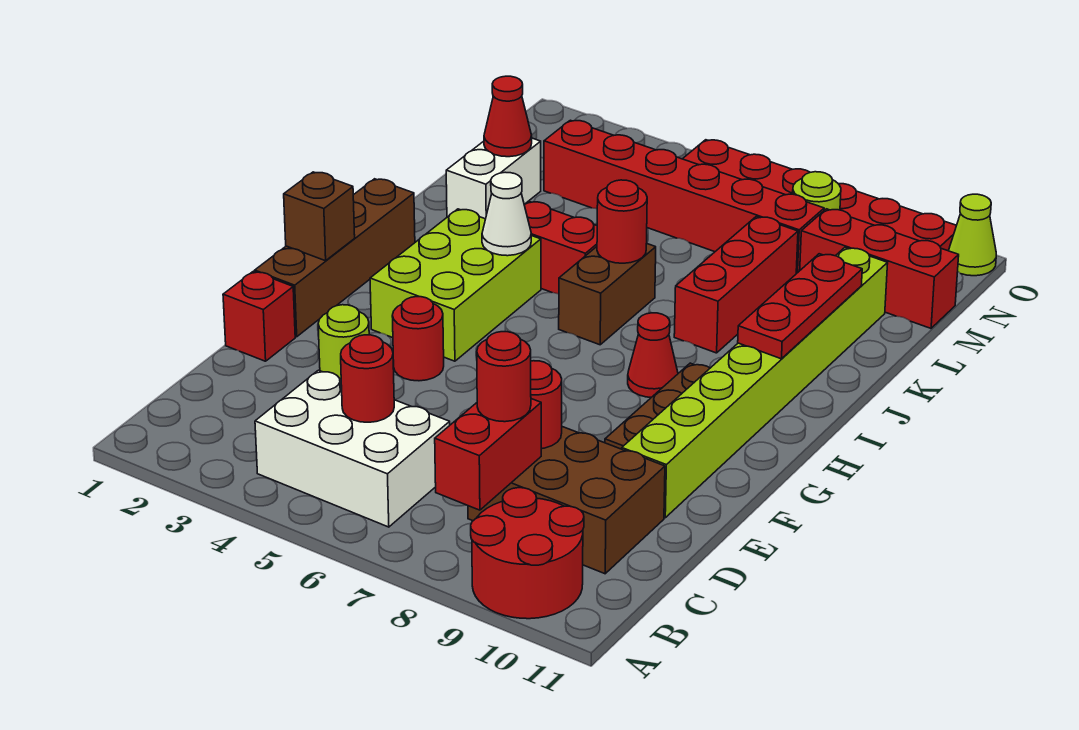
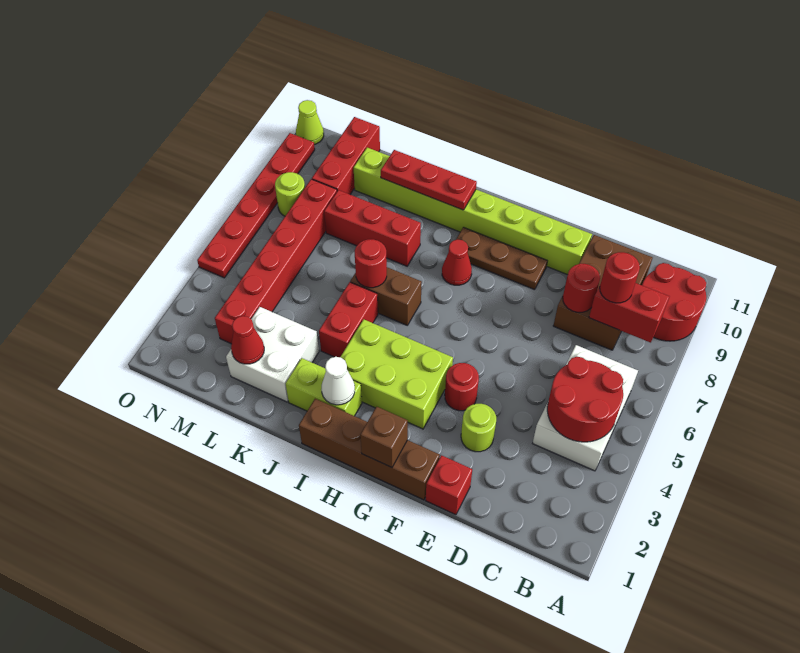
red round brick C5 level 2 -> red round brick B4:C5 level 2
none -> lime brick I2:J2 level 1
white cone I4 level 2 -> white cone I2 level 2
white brick K2:L2 level 1 -> white brick K2:L3 level 1

